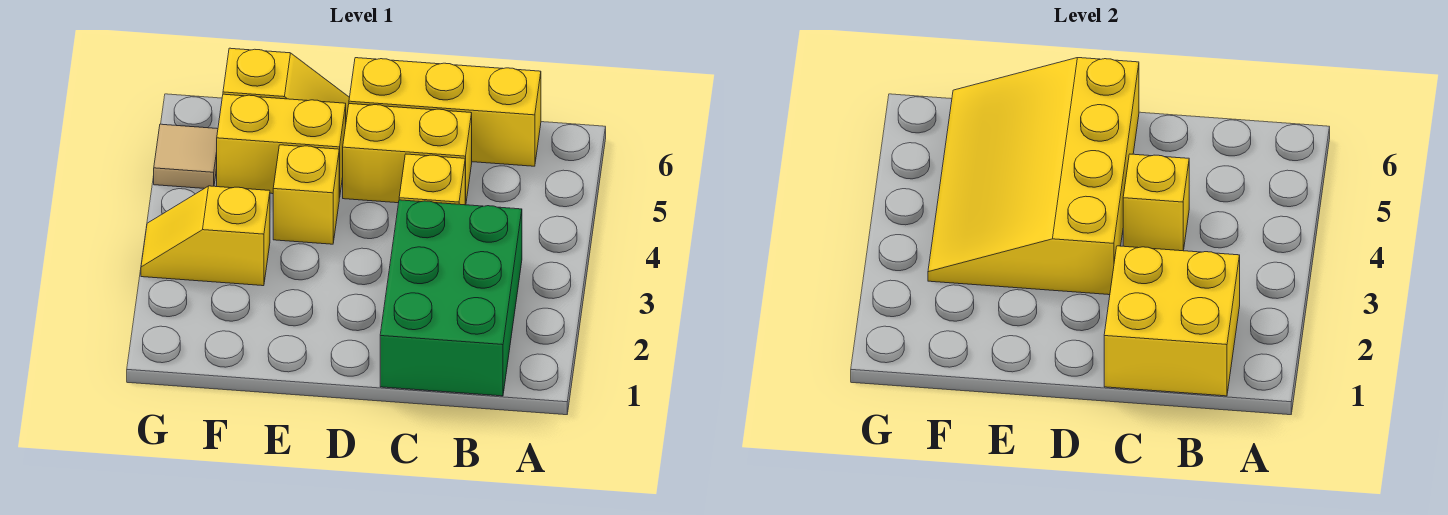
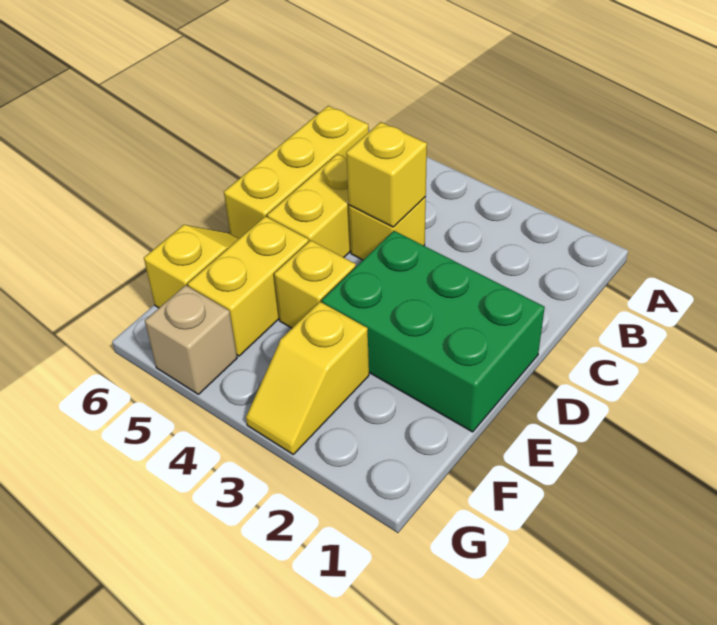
green brick B1:C3 level 1 -> green brick D1:E3 level 1
yellow brick B1:C2 level 2 -> none
yellow slope D3:F6 level 2 top D -> none
tan tile G5 level 1 -> tan brick G5 level 1

